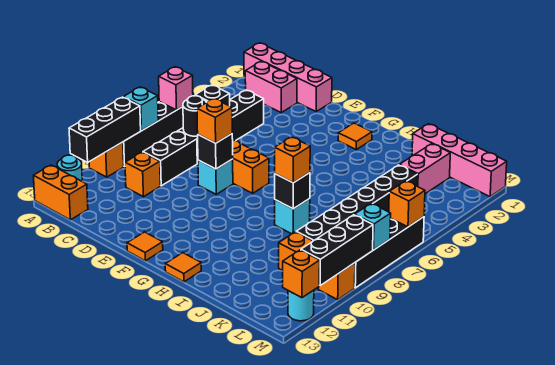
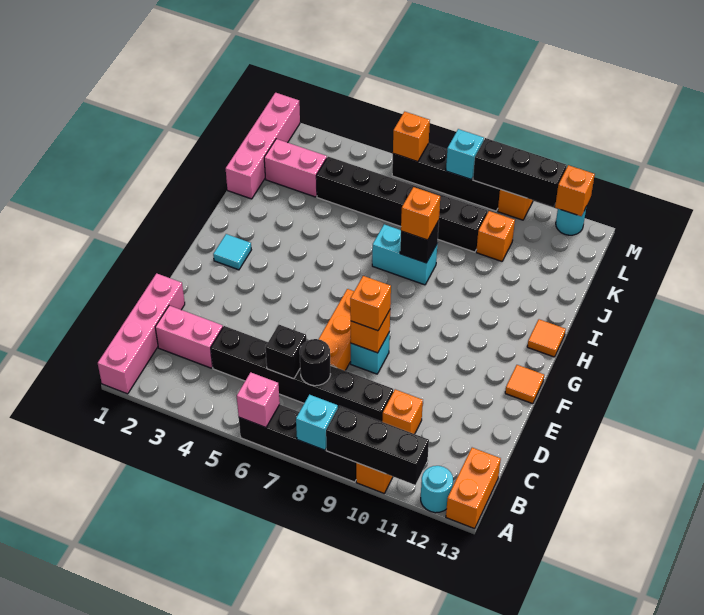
pink brick B2:C2 level 1 -> pink brick C2:C3 level 1
black brick E8 level 2 -> orange brick E8 level 2
orange tile G2 level 1 -> cyan tile G2 level 1
cyan brick I8 level 1 -> cyan brick I7:I8 level 1

